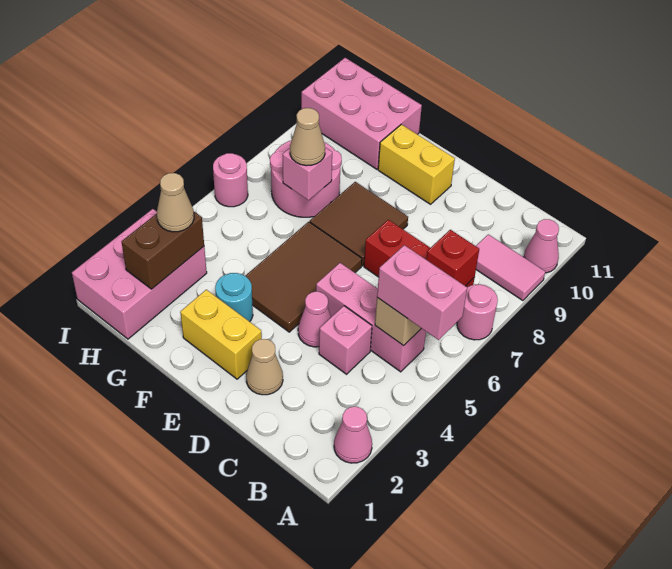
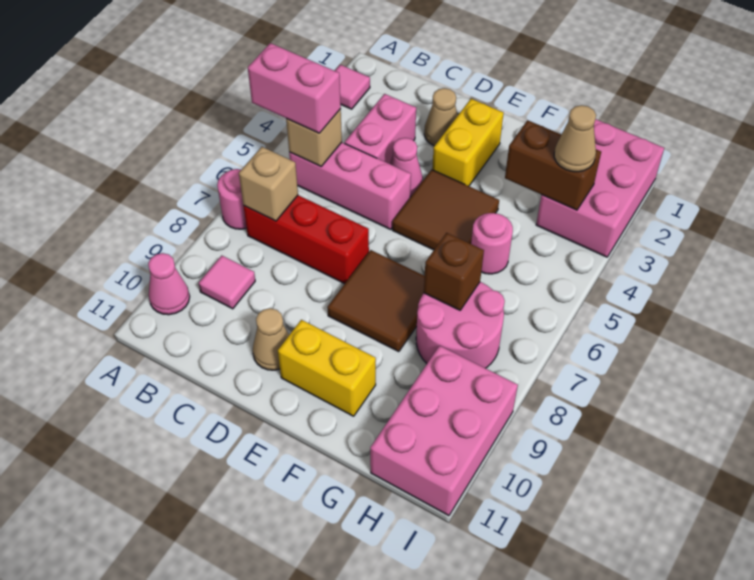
pink cone A2 level 1 -> pink tile A2 level 1
pink tile A9:B9 level 1 -> pink tile B9 level 1
red brick B7 level 2 -> tan brick B7 level 2
pink brick C4 level 1 -> pink brick C3:C4 level 1
yellow brick E2:F2 level 1 -> yellow brick E2:E3 level 1
brown tile E4:F6 level 1 -> brown tile E4:F5 level 1
cyan round brick F3 level 1 -> none
pink brick G7 level 2 -> brown brick G7 level 2
tan cone G7 level 3 -> tan cone D10 level 1
pink brick G10:I11 level 1 -> pink brick H9:I11 level 1
brown brick H2:H3 level 2 -> brown brick G3:H3 level 2
pink round brick I6 level 1 -> pink round brick G5 level 1

